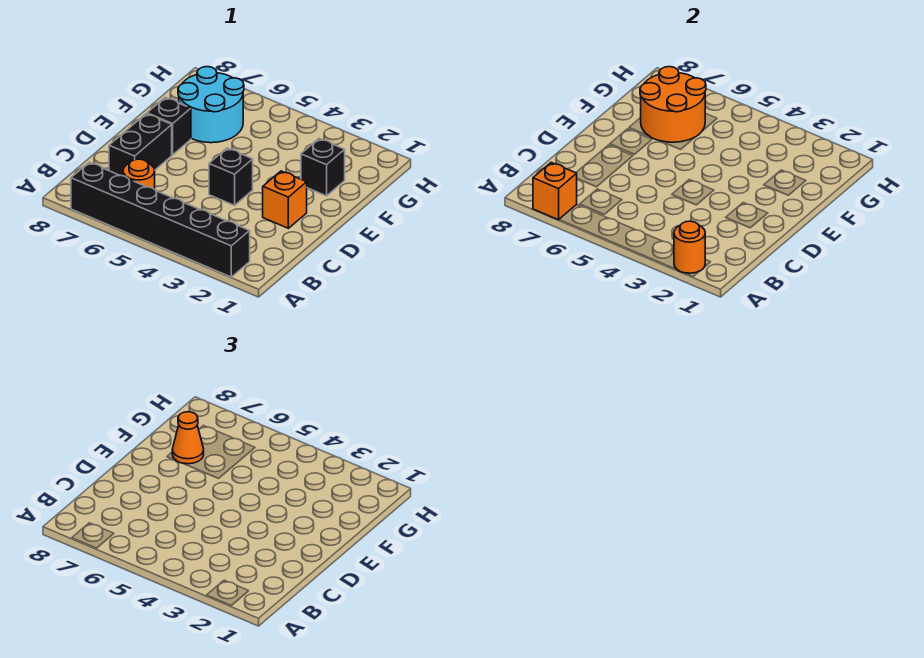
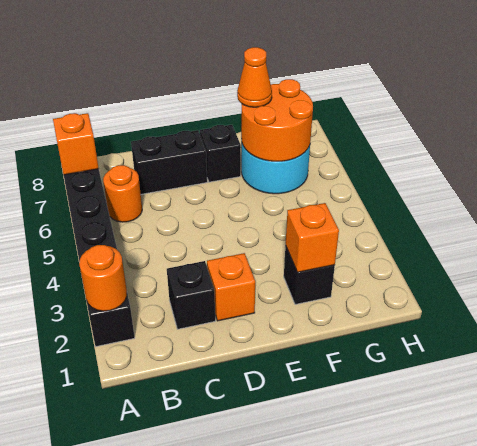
black brick D4 level 1 -> black brick C2 level 1
none -> orange brick F2 level 2

